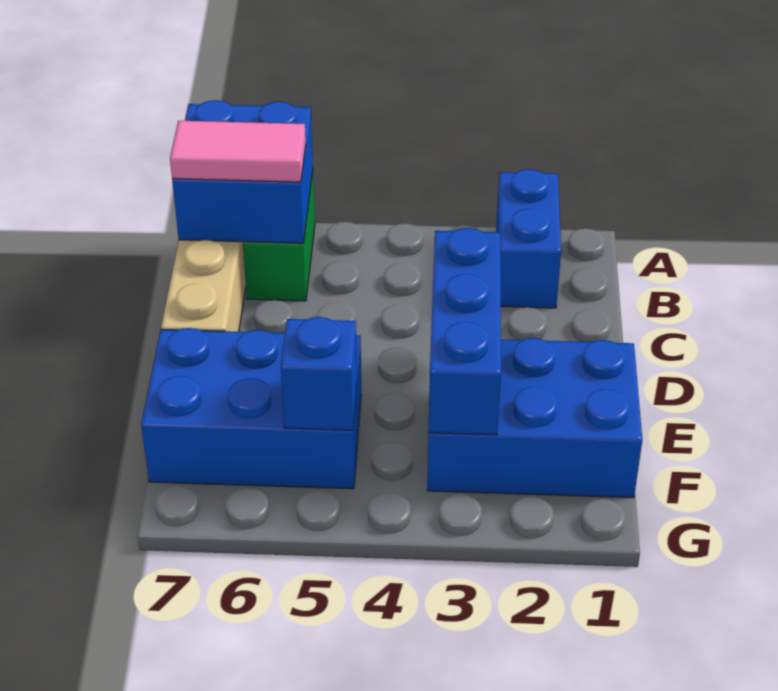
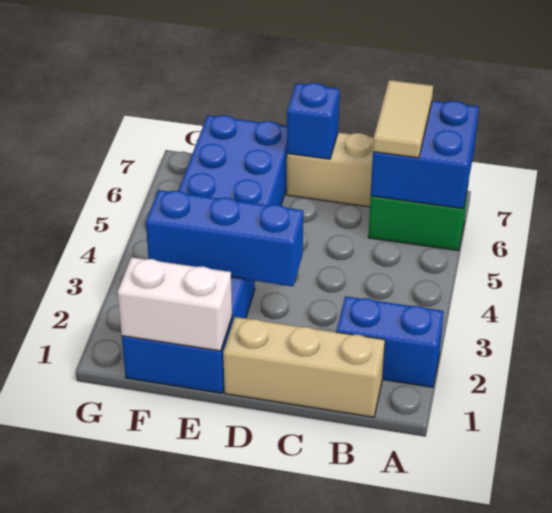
none -> tan brick B1:D1 level 1
pink tile B6:B7 level 3 -> tan tile B6:B7 level 3
none -> white brick E1:F1 level 2
blue brick F5 level 2 -> blue brick D7 level 2

